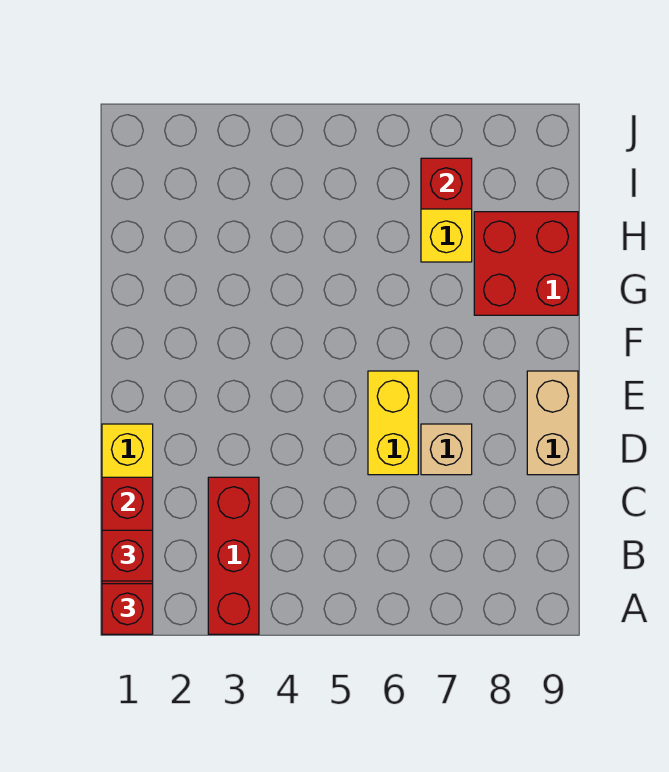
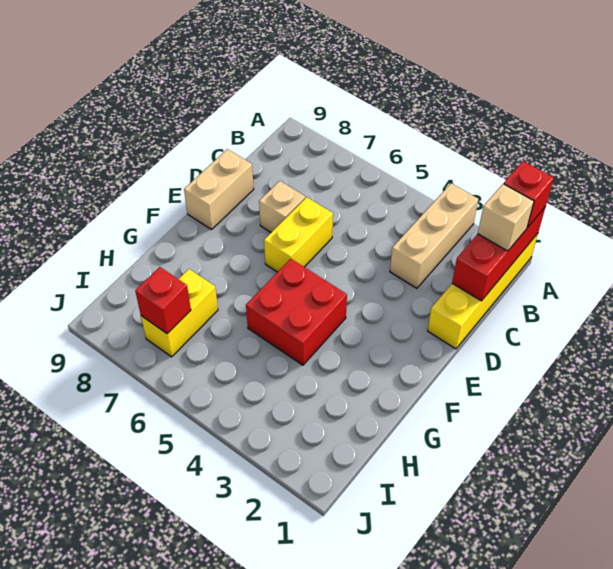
red brick A3:C3 level 1 -> tan brick A3:C3 level 1
red brick B1 level 3 -> tan brick B1 level 3
red brick G8:H9 level 1 -> red brick F4:G5 level 1

